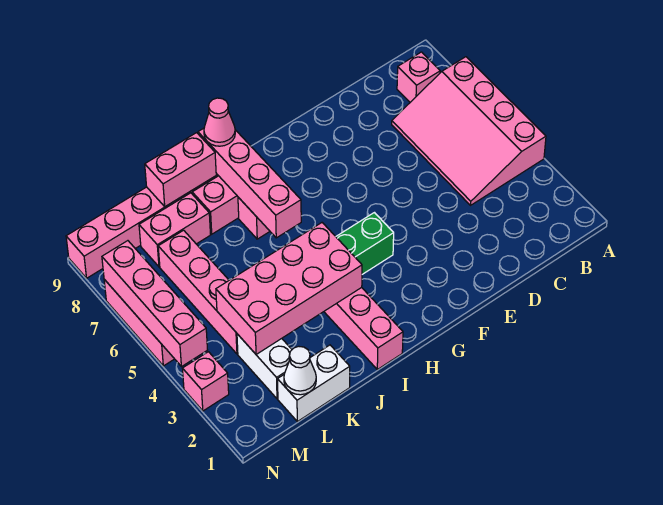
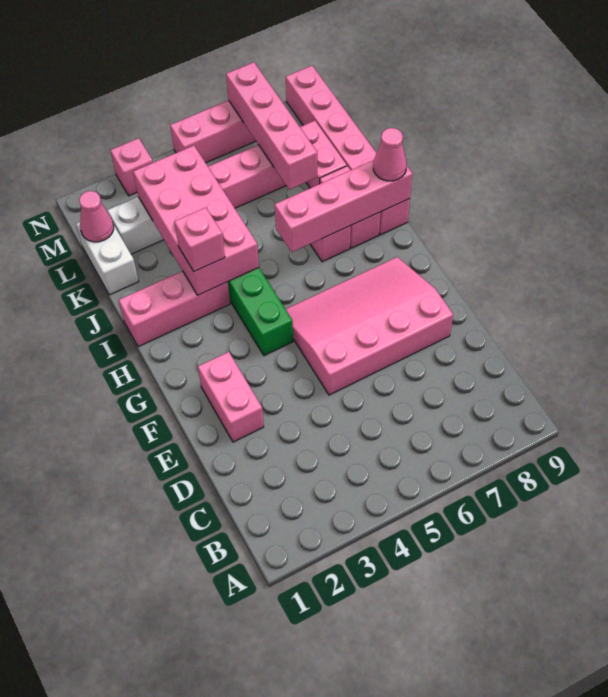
pink slope A4:C7 level 1 top A -> pink slope E5:G8 level 1 top E
pink brick B8 level 1 -> pink brick I3 level 3
pink brick J9:K9 level 2 -> pink brick E2:F2 level 1
white cone L1 level 2 -> pink cone L1 level 2
pink brick N4:N7 level 2 -> pink brick K7:N7 level 2

